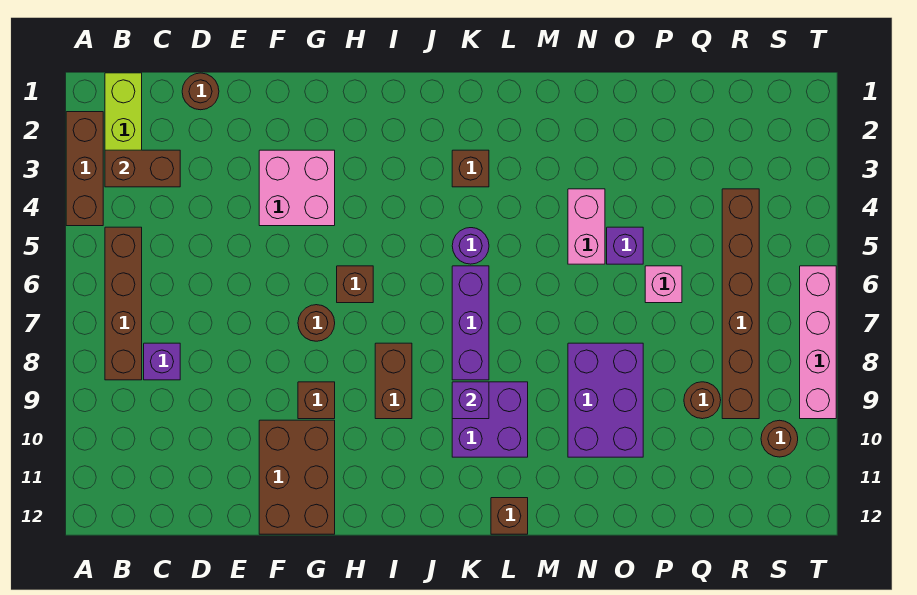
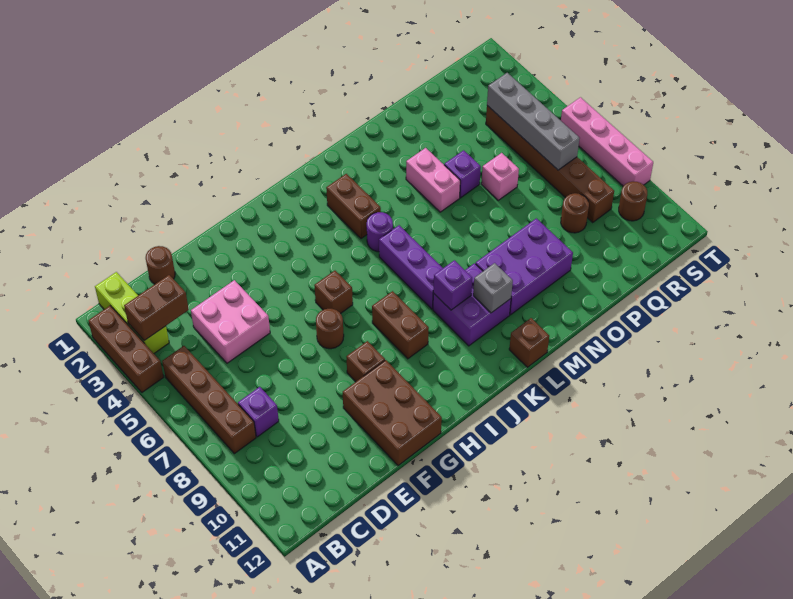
pink brick F3:G4 level 1 -> pink brick D4:E5 level 1
brown brick K3 level 1 -> brown brick K3:K4 level 1
none -> grey brick L10 level 2
purple brick N8:O10 level 1 -> purple brick M9:O10 level 1
none -> grey brick R4:R7 level 2

